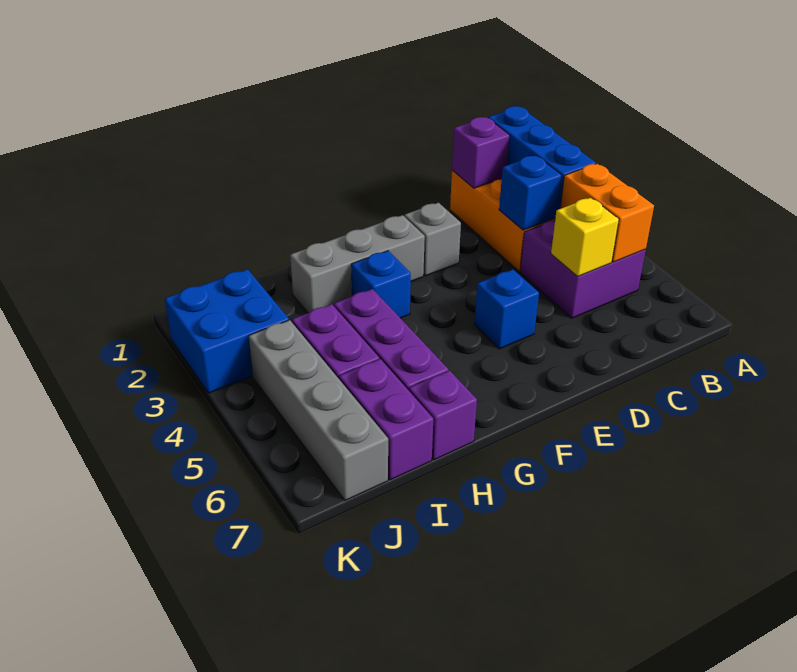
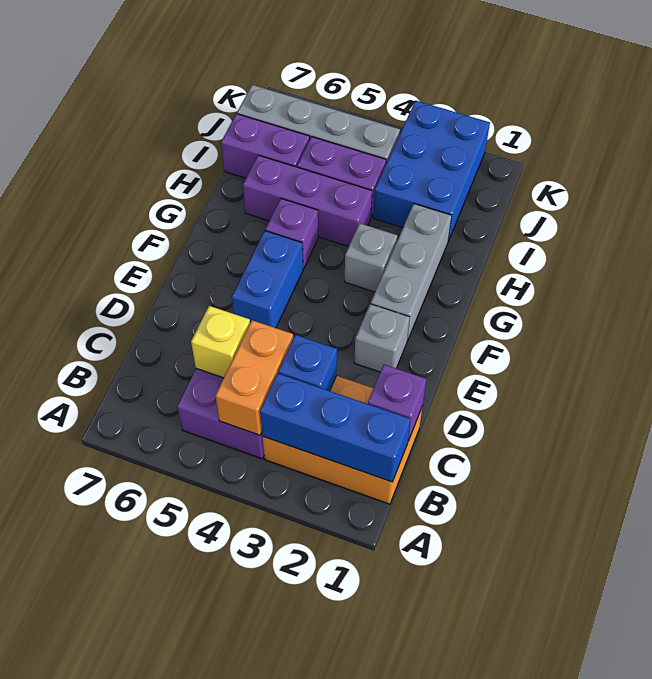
orange brick B4:B5 level 2 -> orange brick B4:C4 level 2
blue brick E5 level 1 -> blue brick E5:F5 level 1
blue brick G3 level 1 -> grey brick G3 level 1
purple brick H7 level 1 -> purple brick G5 level 1
blue brick J2:K3 level 1 -> blue brick I2:K3 level 1

